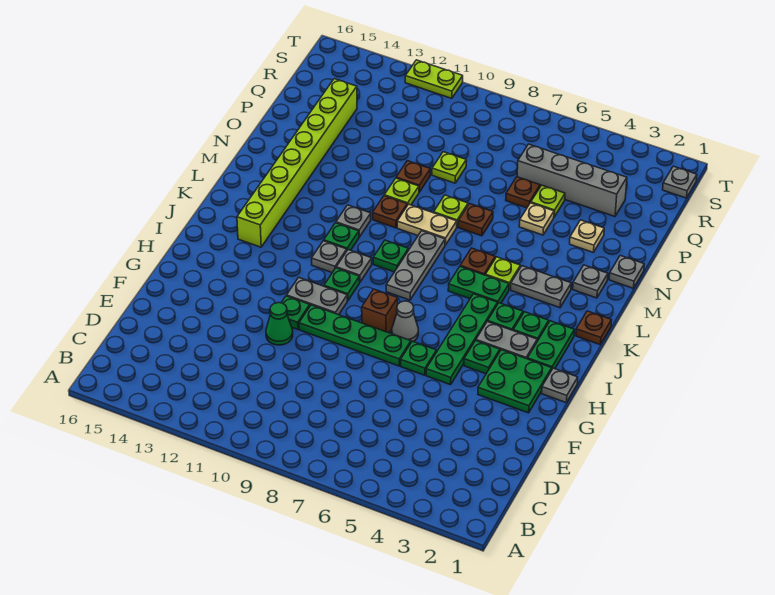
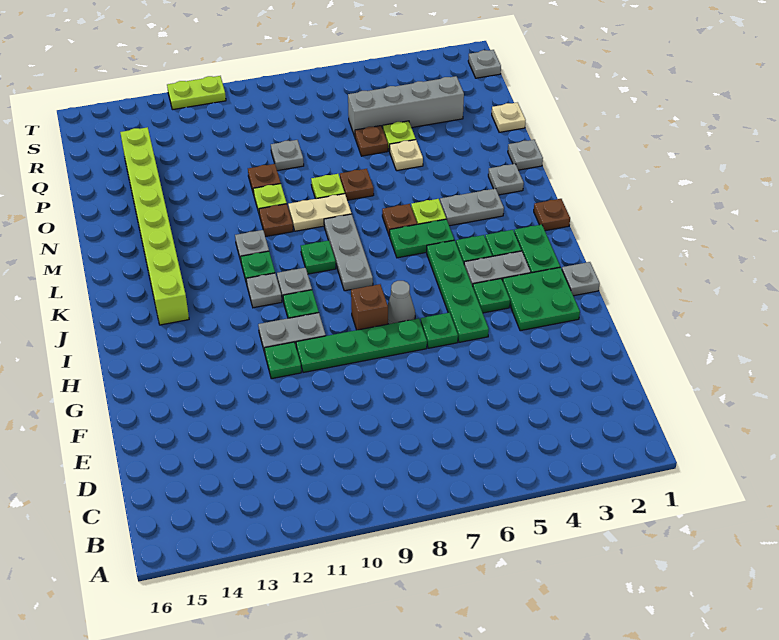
green cone F11 level 1 -> none
tan plate O3 level 1 -> tan plate P1 level 1
lime plate P9 level 1 -> grey plate P9 level 1

